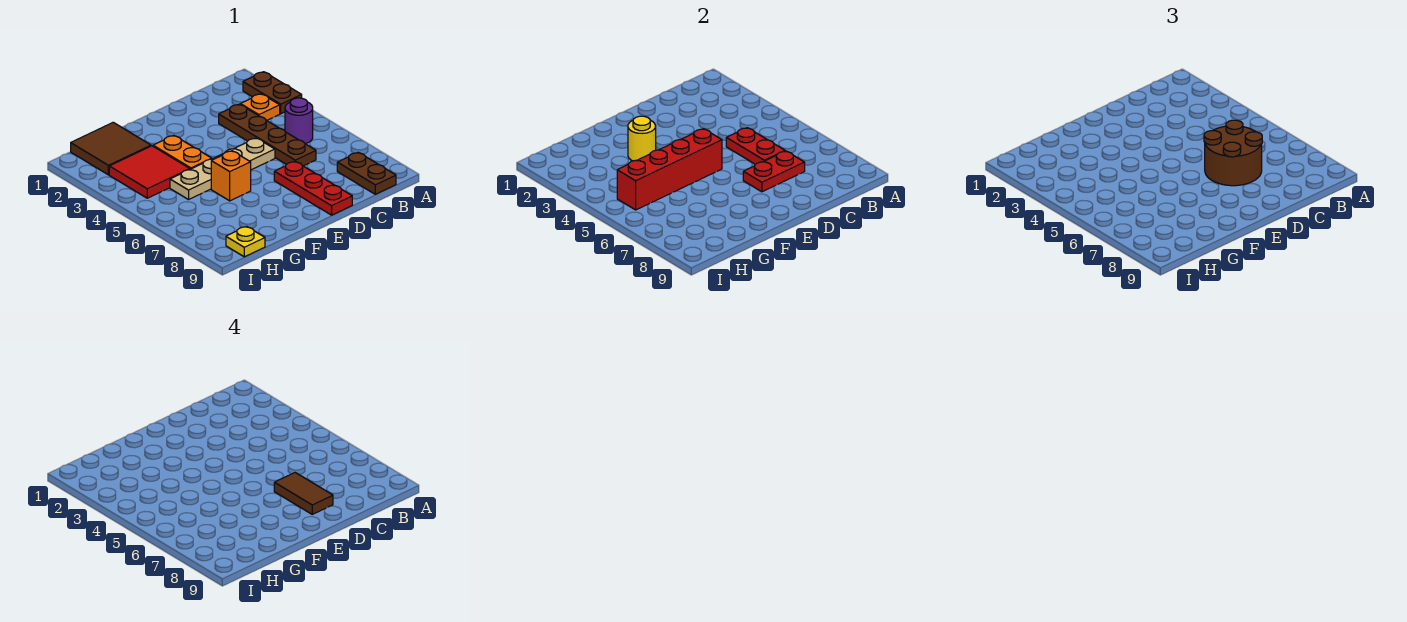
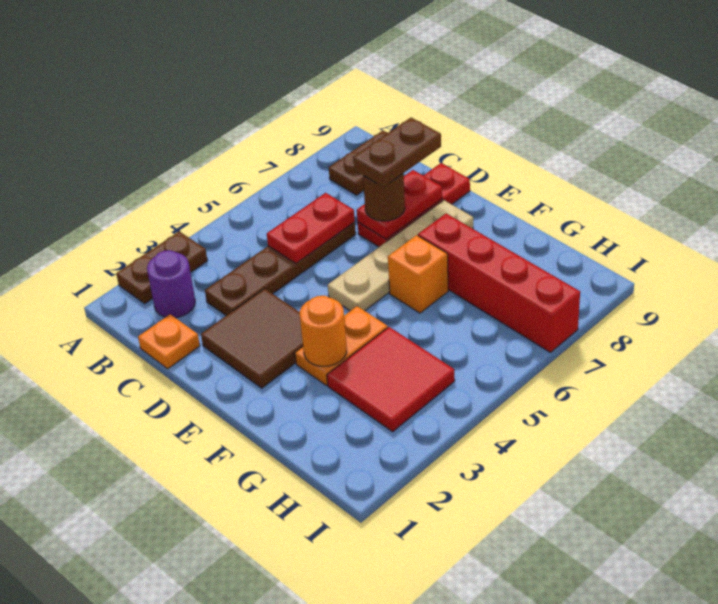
orange plate B3 level 1 -> orange plate C1 level 1
purple round brick B5 level 1 -> purple round brick B2 level 1
brown round brick C6:D7 level 3 -> brown round brick D7 level 3
red plate C7:D7 level 2 -> red plate D7:D8 level 2
tan plate D5:G5 level 1 -> tan plate E5:E8 level 1
brown tile D7:D8 level 4 -> brown plate D7:D8 level 4
red brick E5:H5 level 2 -> red brick F7:I7 level 1
yellow round brick F3 level 2 -> orange round brick F3 level 2
brown tile G1:H2 level 1 -> brown tile D2:E3 level 1
yellow plate H9 level 1 -> none

